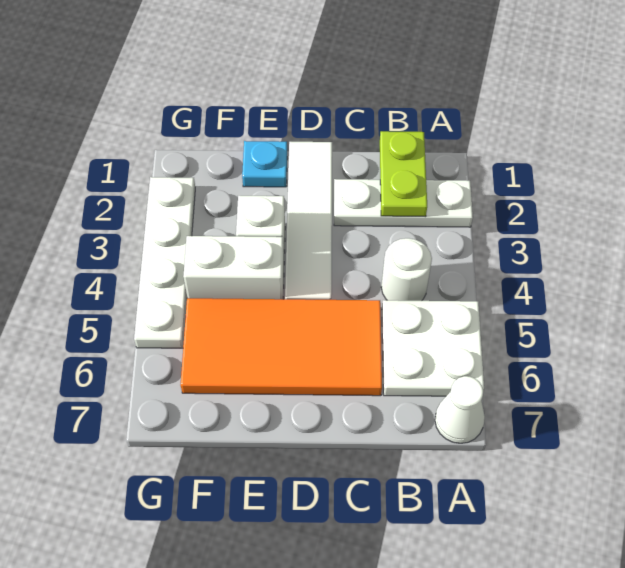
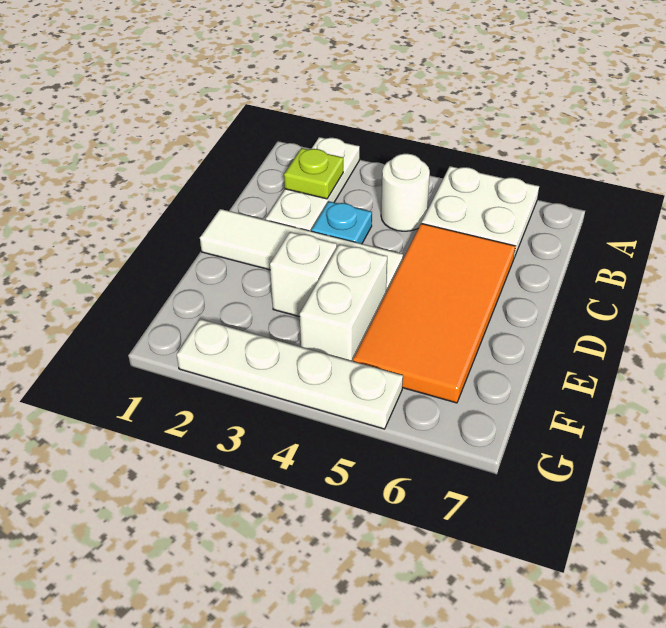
white cone A7 level 1 -> none
lime plate B1:B2 level 2 -> lime plate B2 level 2
cyan plate E1 level 1 -> cyan plate C3 level 1

